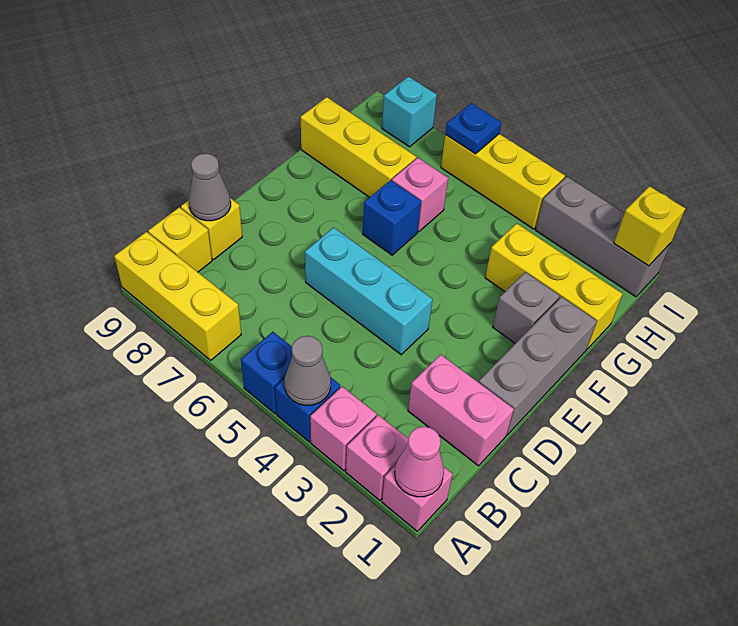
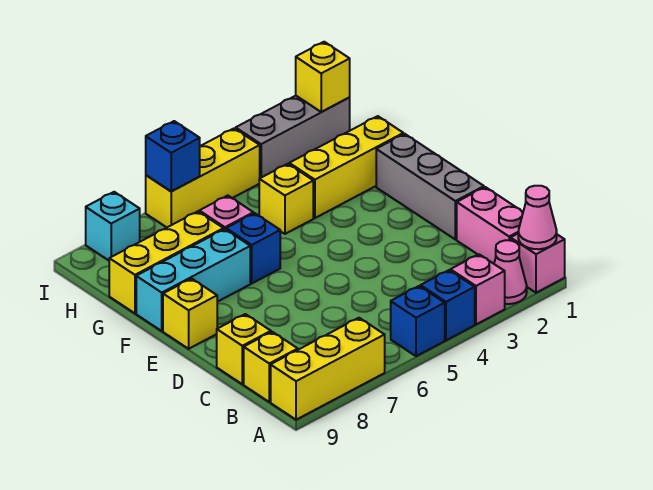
pink brick A2 level 1 -> pink cone A2 level 1
grey cone A4 level 2 -> none
pink brick C1:C2 level 1 -> pink brick B1:C1 level 1
grey cone C9 level 2 -> none
cyan brick D4:D6 level 1 -> cyan brick F7:F9 level 1
none -> yellow brick E9 level 1
grey brick F2 level 1 -> none
none -> yellow brick G4 level 1
blue plate I6 level 2 -> blue brick I6 level 2

